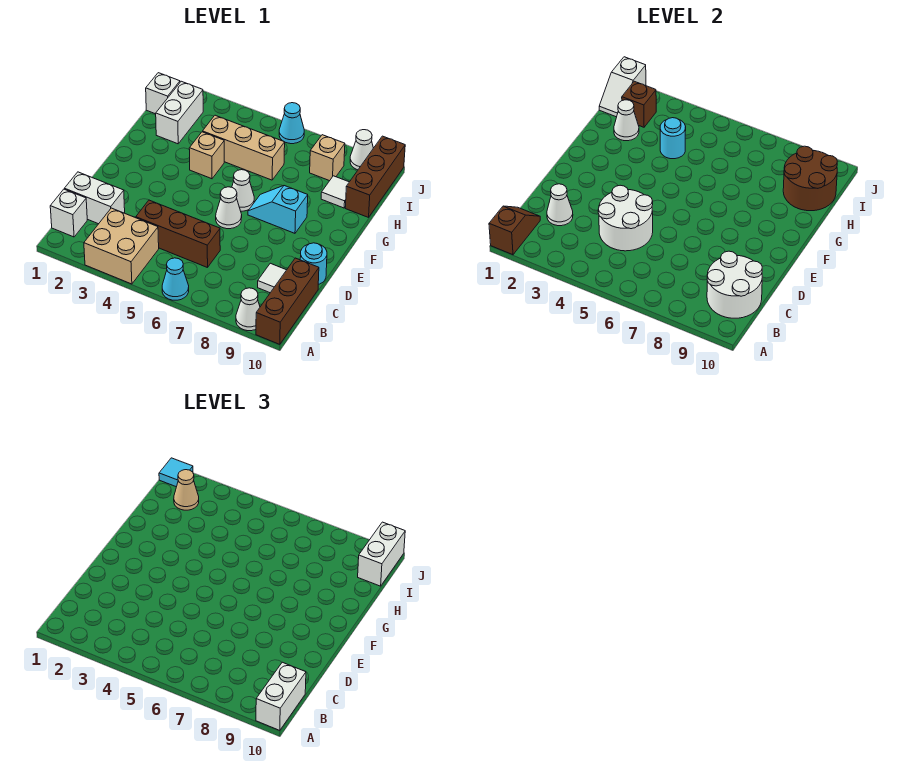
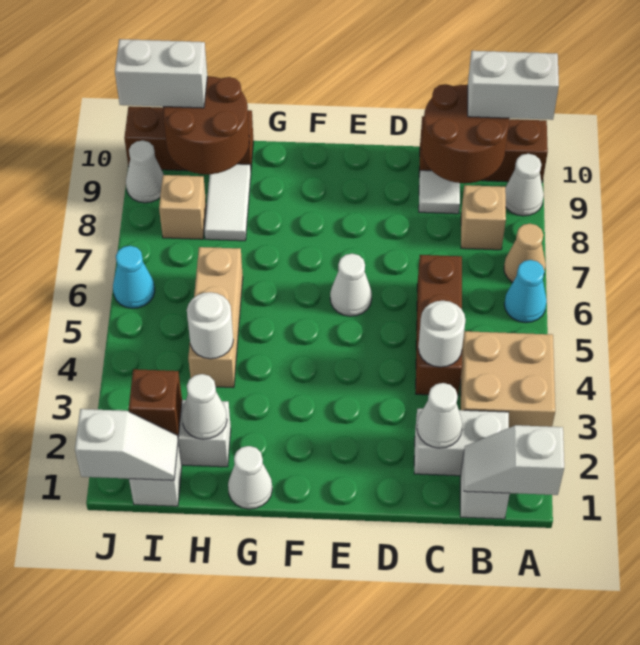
brown slope A1:B1 level 2 top A -> white slope A1:B1 level 2 top A
white round brick B9:C10 level 2 -> brown round brick B9:C10 level 2
white brick C1:C2 level 1 -> white brick B2:C2 level 1
white round brick C4:D5 level 2 -> white round brick C4 level 2
cyan round brick D10 level 1 -> none
white cone F6 level 1 -> white cone G1 level 1
cyan slope F7:F8 level 1 top 8 -> none
tan brick G4 level 1 -> tan brick B8 level 1
cyan round brick H4 level 2 -> white round brick H4 level 2
white tile H9 level 1 -> white tile H8:H9 level 1
tan cone I2 level 3 -> tan cone A7 level 1
cyan tile J1 level 3 -> none

